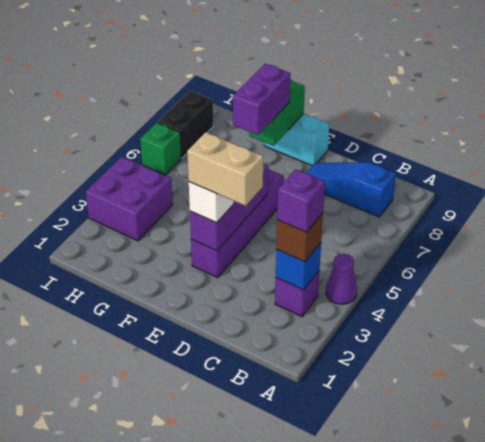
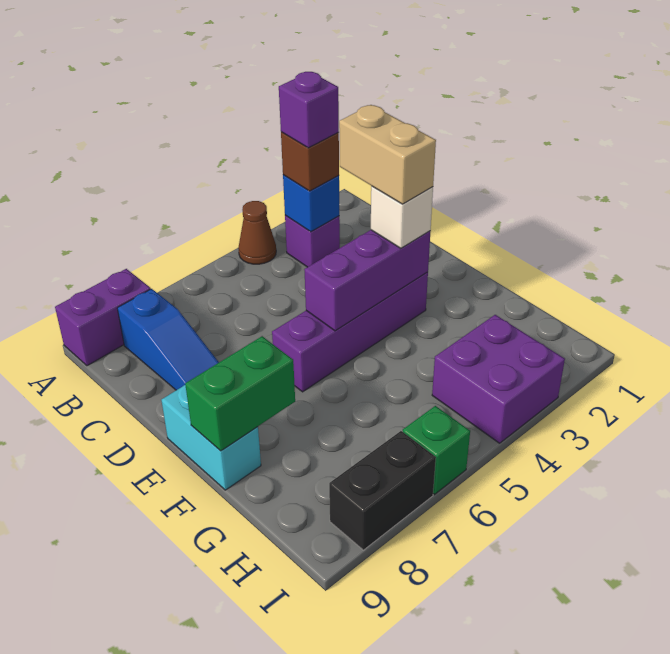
purple cone A4 level 1 -> brown cone A4 level 1
purple brick F7:F8 level 3 -> purple brick A8:A9 level 1

